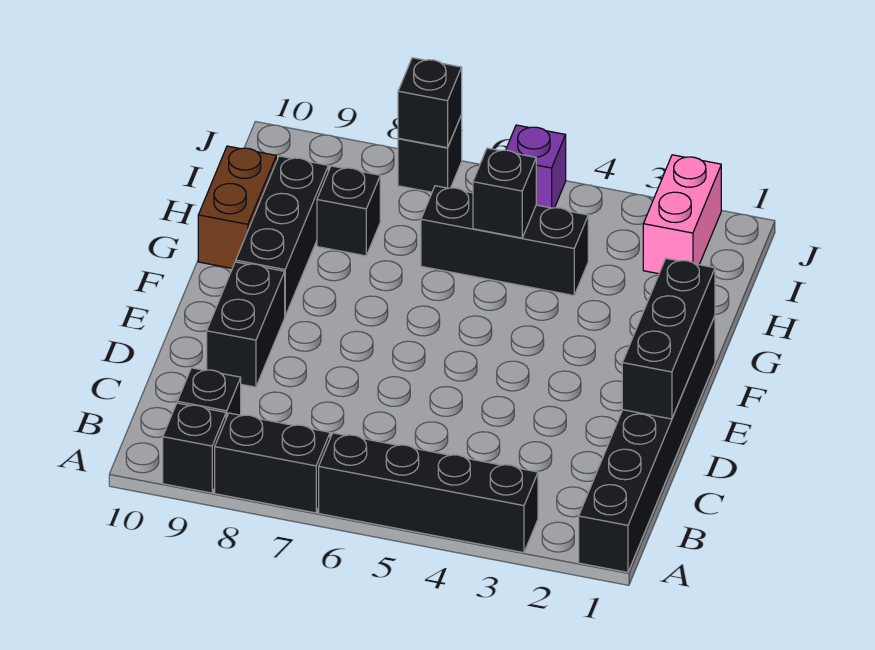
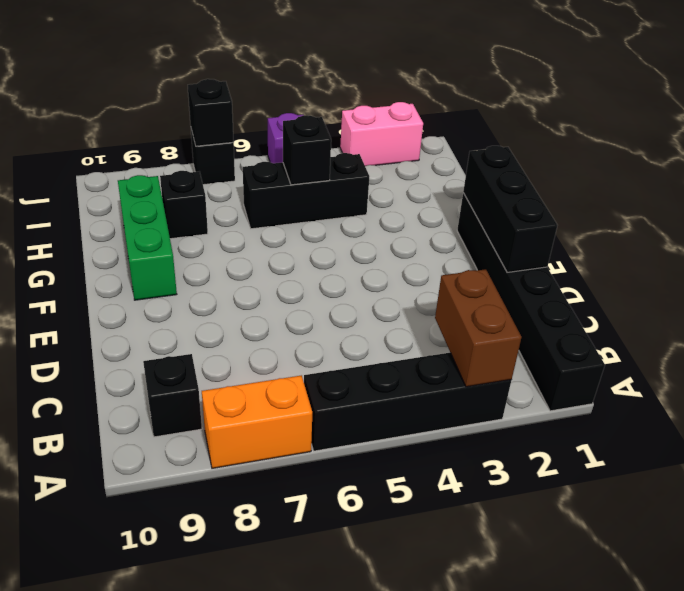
black brick A7:A8 level 1 -> orange brick A7:A8 level 1
black brick A9 level 1 -> none
black brick D9:E9 level 1 -> none
black brick F9:H9 level 1 -> green brick F9:H9 level 1
brown brick G10:H10 level 1 -> brown brick A3:B3 level 2
pink brick I2:J2 level 1 -> pink brick J2:J3 level 1

